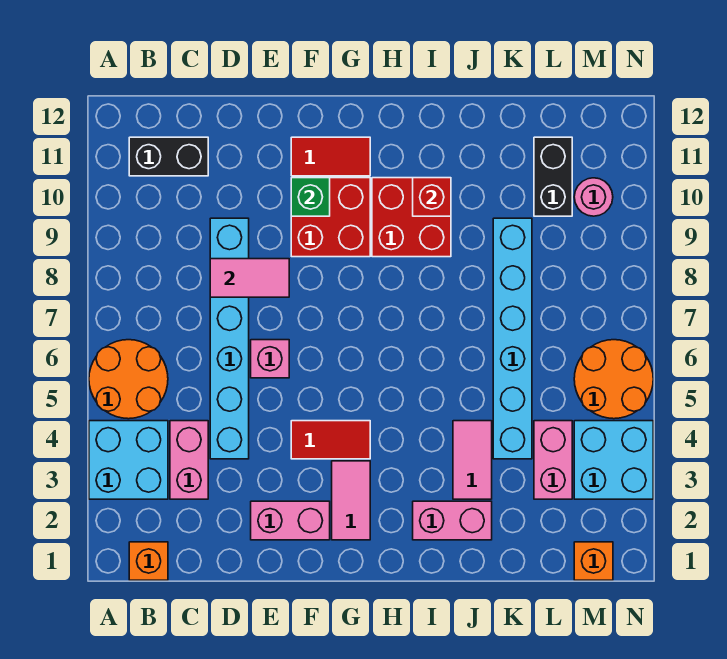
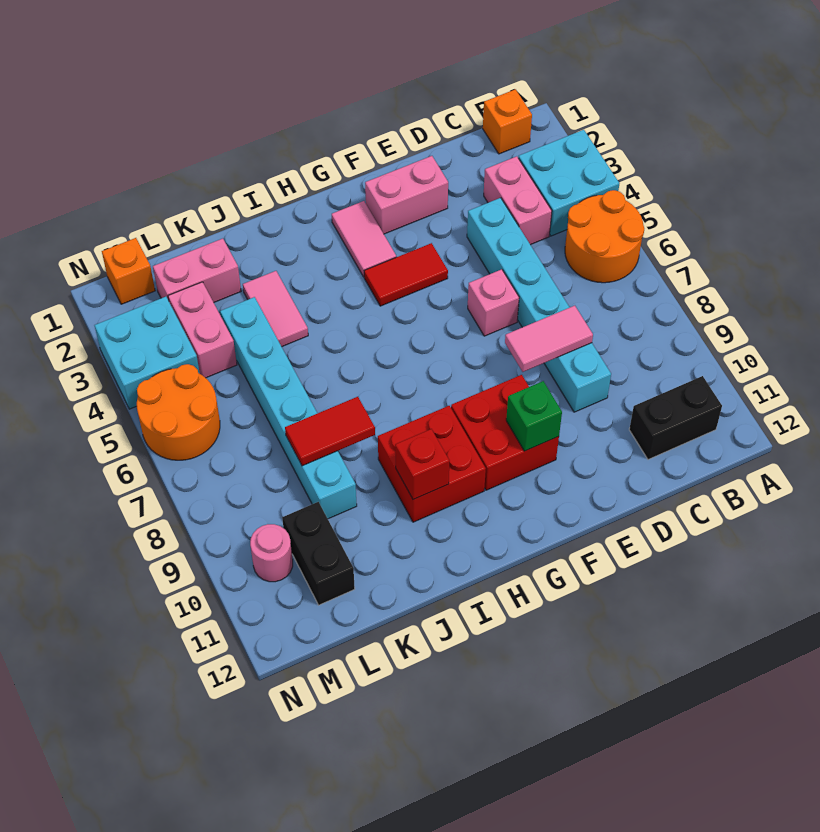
red tile F11:G11 level 1 -> red tile J8:K8 level 2
pink brick I2:J2 level 1 -> pink brick K2:L2 level 1

